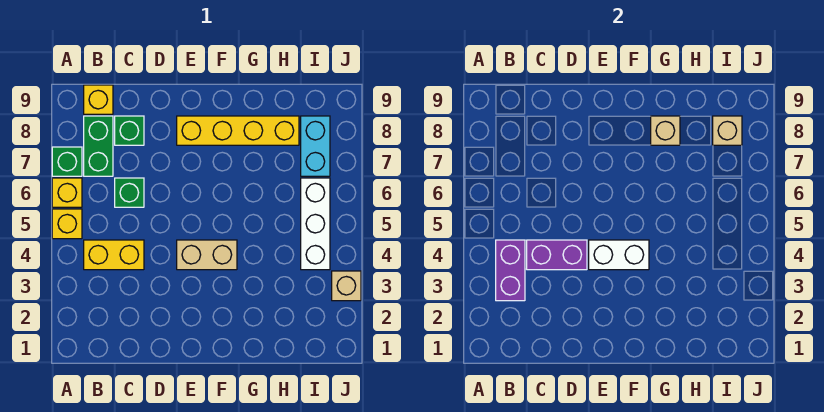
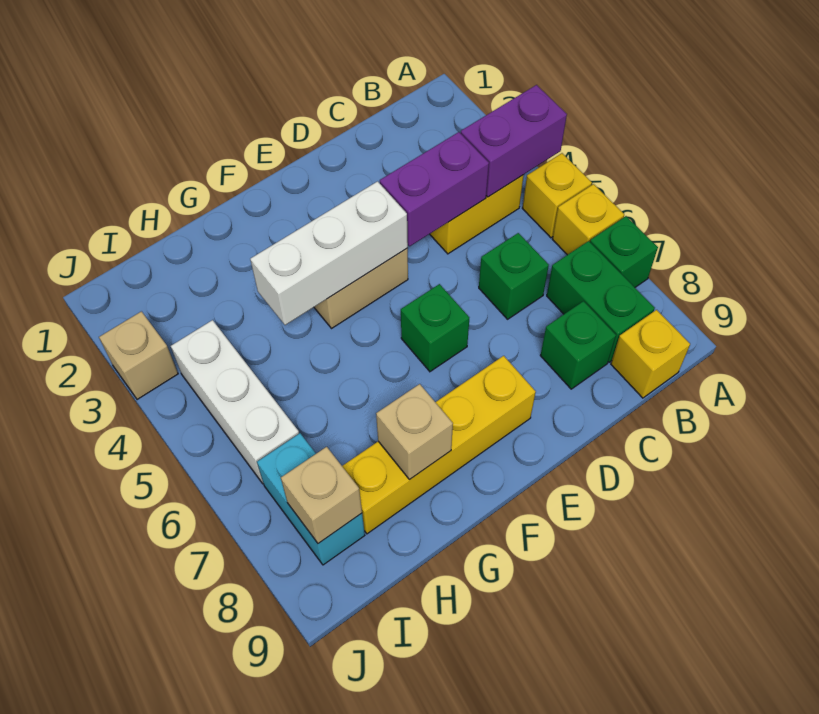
purple brick B3:B4 level 2 -> purple brick A4:B4 level 2
white brick E4:F4 level 2 -> white brick E4:G4 level 2
none -> green brick E6 level 1

